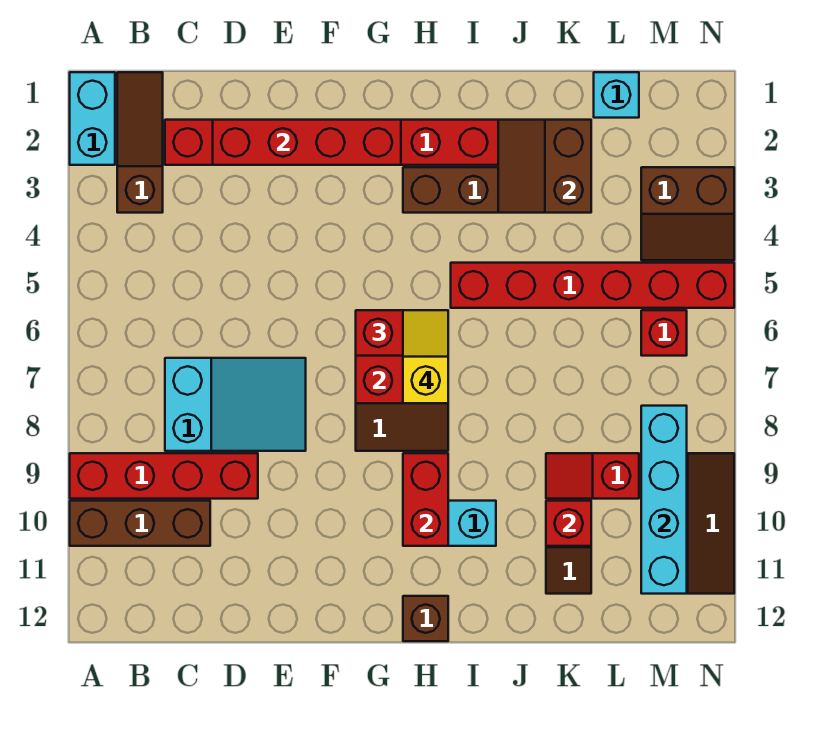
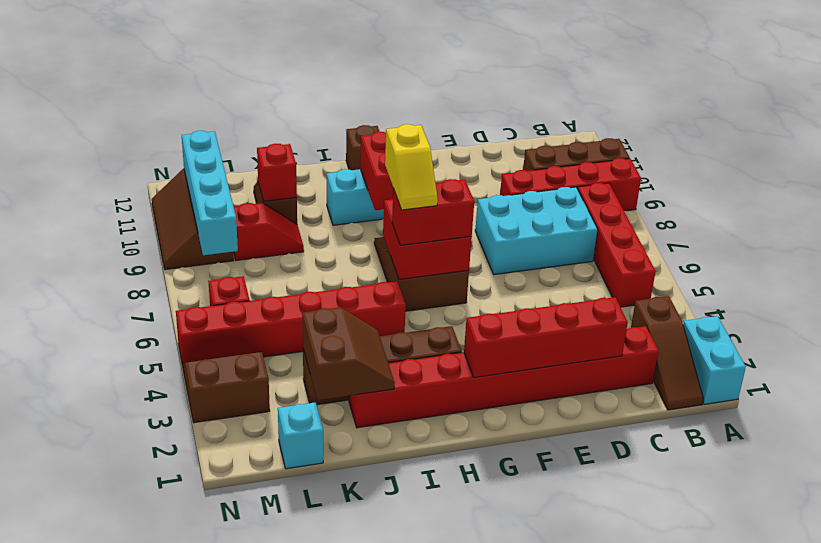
none -> red brick B5:B8 level 1
cyan slope C7:E8 level 1 top C -> cyan brick C7:E8 level 1

